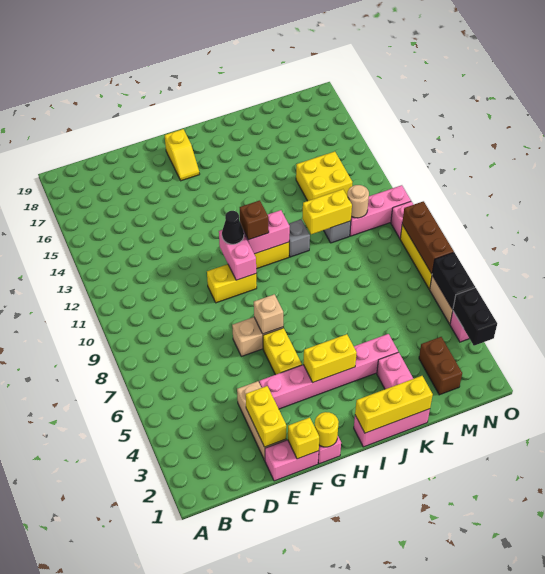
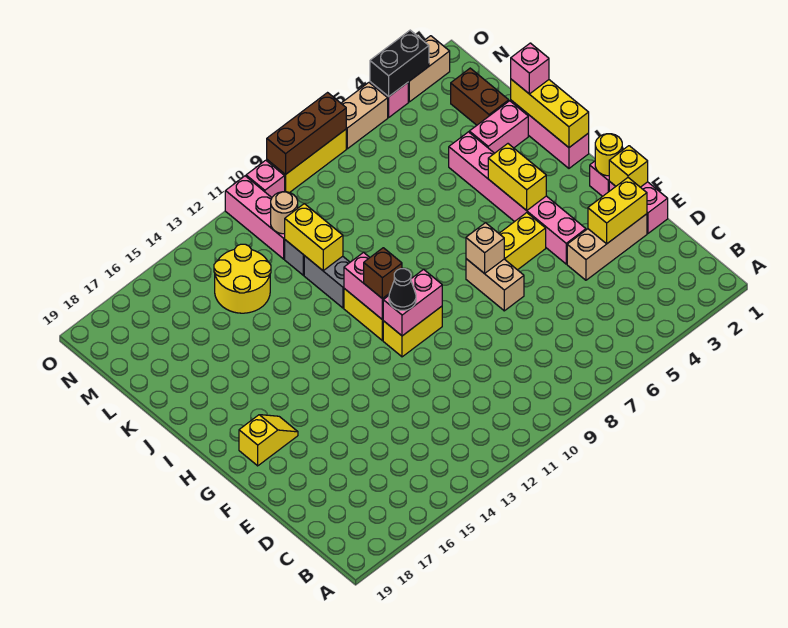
yellow brick F10:G10 level 1 -> yellow brick G10:G11 level 1
grey brick J11 level 1 -> grey brick J11:K11 level 1
none -> pink brick K1 level 3
yellow brick L13:M14 level 1 -> yellow round brick L13:M14 level 1
brown brick M2:M3 level 1 -> brown brick L2:M2 level 1
none -> tan brick O2:O3 level 1
black brick O5:O6 level 2 -> none

